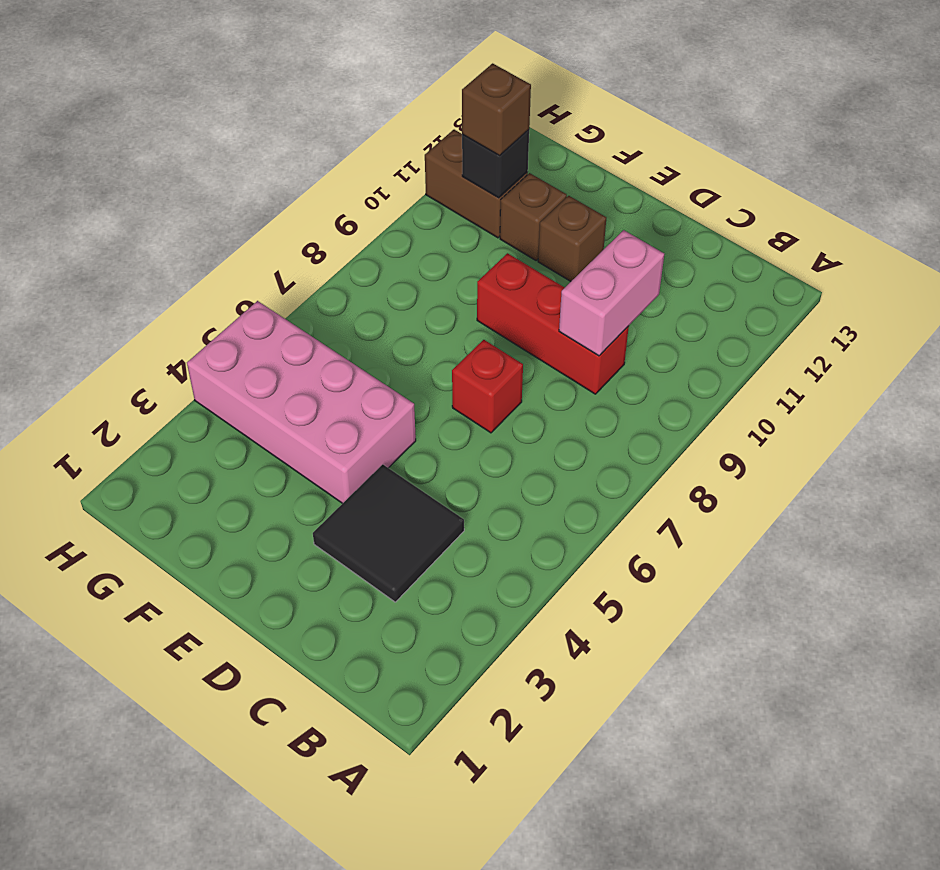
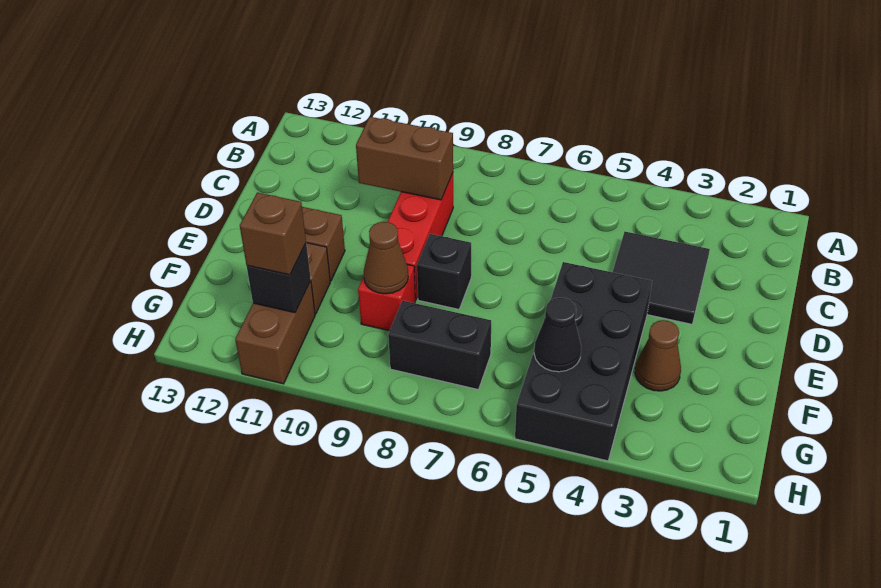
pink brick C9:C10 level 2 -> brown brick C9:C10 level 2
red brick D7 level 1 -> red brick F9 level 1
pink brick E4:H5 level 1 -> black brick E4:H5 level 1
none -> black brick E8 level 1
none -> brown cone F3 level 1
none -> brown cone F9 level 2
none -> black cone G5 level 2
none -> black brick G7:G8 level 1

